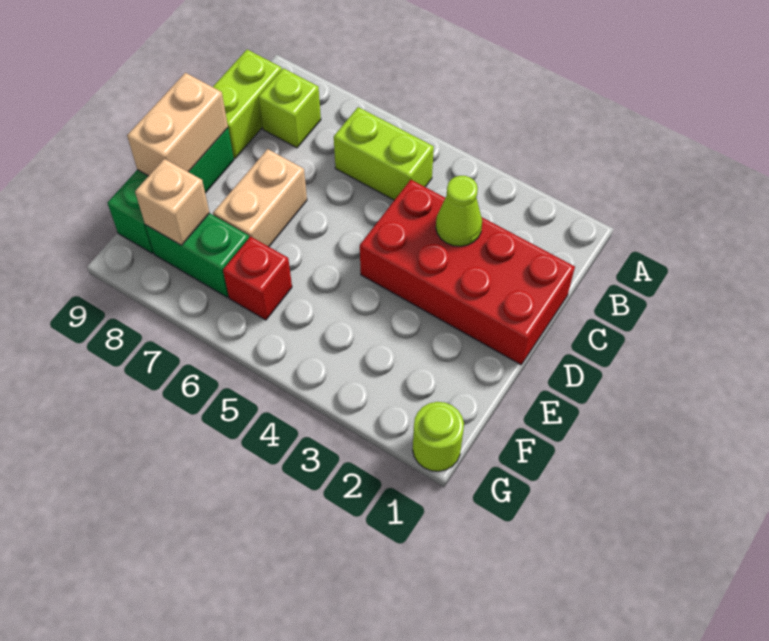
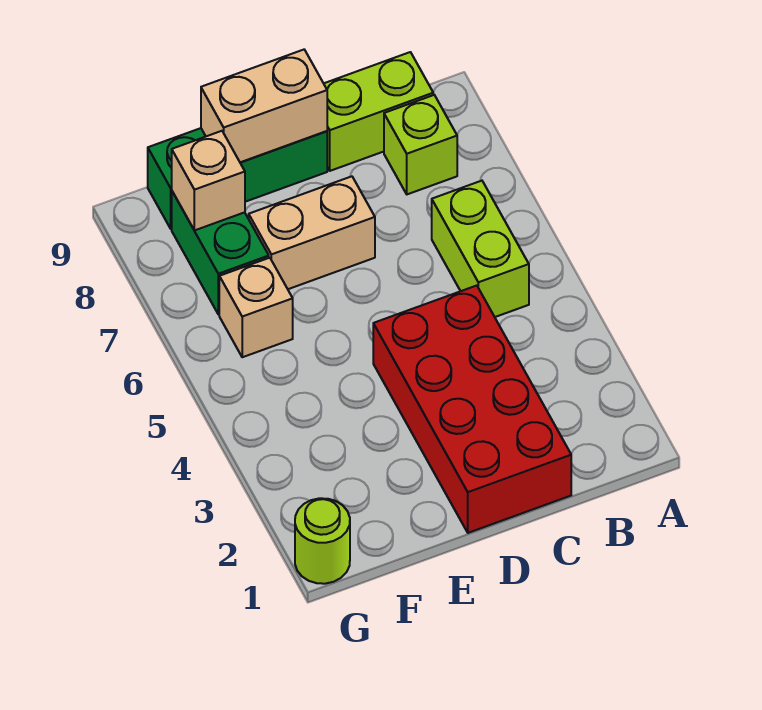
lime cone C3 level 2 -> none
red brick F6 level 1 -> tan brick F6 level 1

